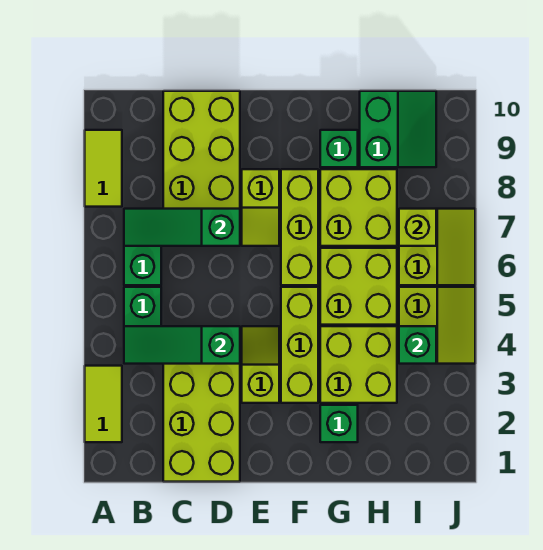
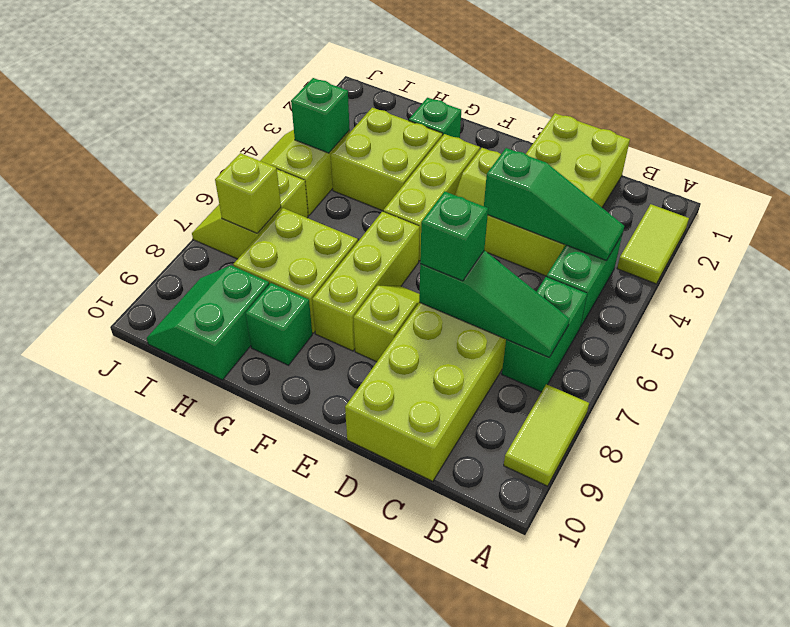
none -> green brick D7 level 3
lime brick G5:H6 level 1 -> none

